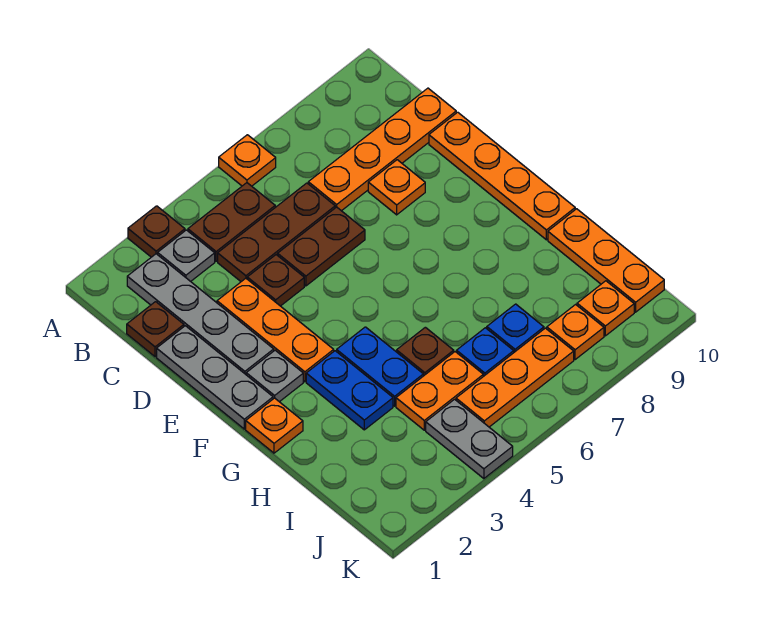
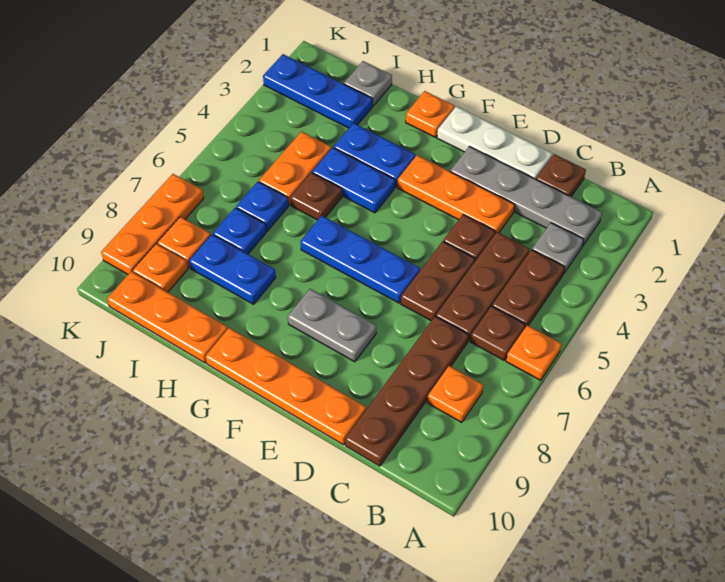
brown plate A3 level 1 -> brown plate B6 level 1
orange plate C7:C10 level 1 -> brown plate C7:C10 level 1
grey plate D1:F1 level 1 -> white plate D1:F1 level 1
orange plate D8 level 1 -> orange plate B8 level 1
none -> blue plate E6:G6 level 1
grey plate F2 level 1 -> grey plate I1 level 1
none -> blue plate H8:I8 level 1
none -> blue plate I2:K2 level 1
grey plate J4:K4 level 1 -> grey plate E8:F8 level 1
orange plate J5:J7 level 1 -> orange plate K7:K9 level 1

